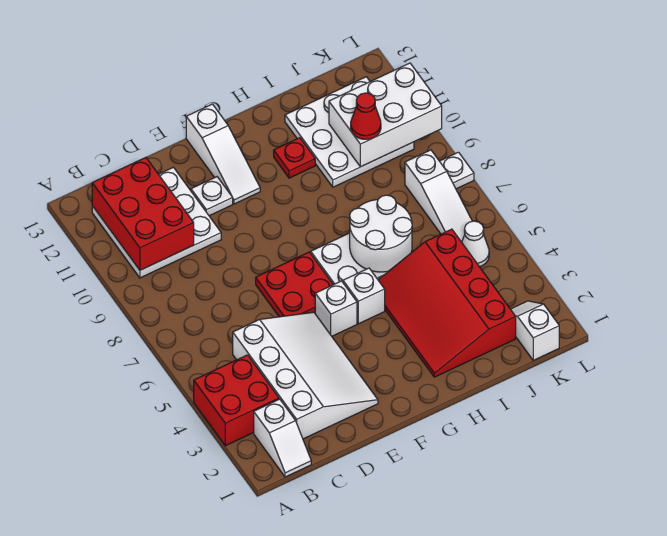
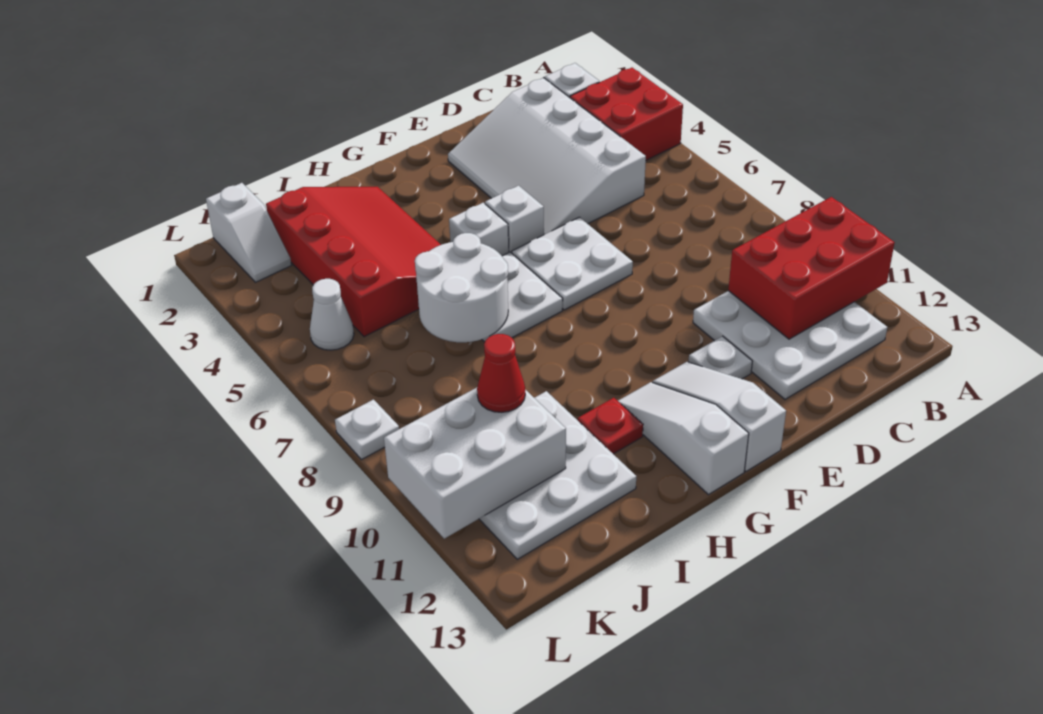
red brick B10:C12 level 2 -> red brick A10:C11 level 2
red plate E6:F7 level 1 -> white plate E6:F7 level 1
white slope K6:K8 level 1 top 8 -> white slope G11:G13 level 1 top 13

